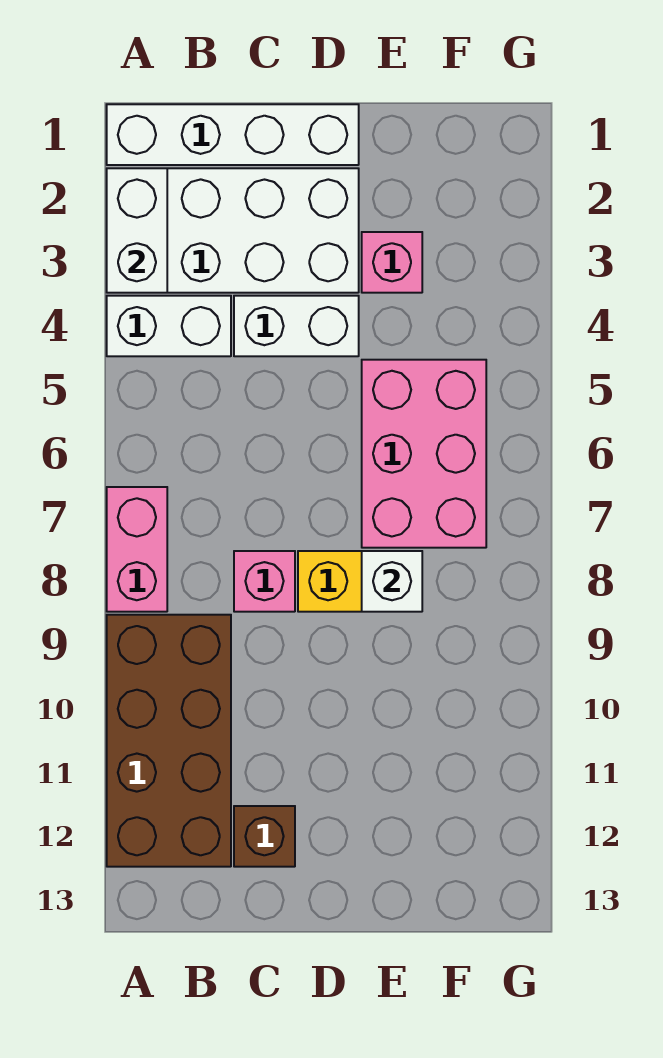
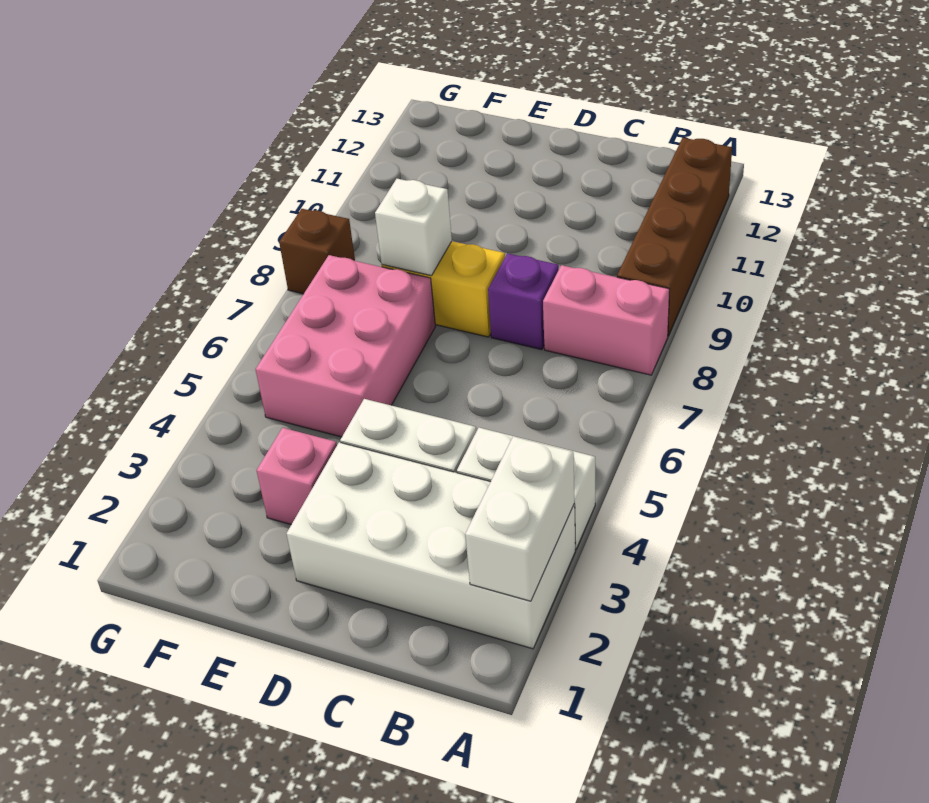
white brick A1:D1 level 1 -> none
pink brick A7:A8 level 1 -> pink brick A8:B8 level 1
brown brick A9:B12 level 1 -> brown brick A9:A12 level 1
pink brick C8 level 1 -> purple brick C8 level 1
brown brick C12 level 1 -> brown brick G8 level 1

